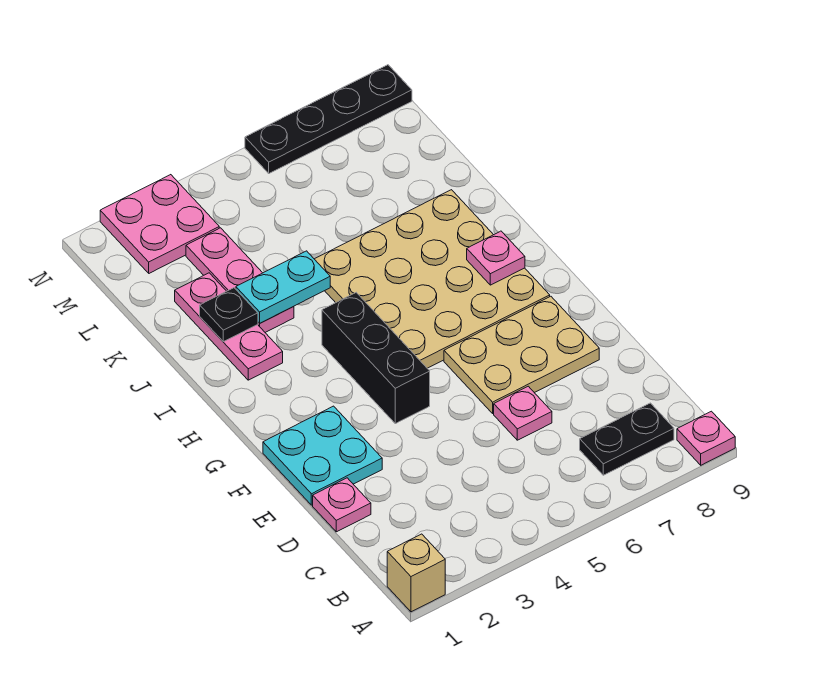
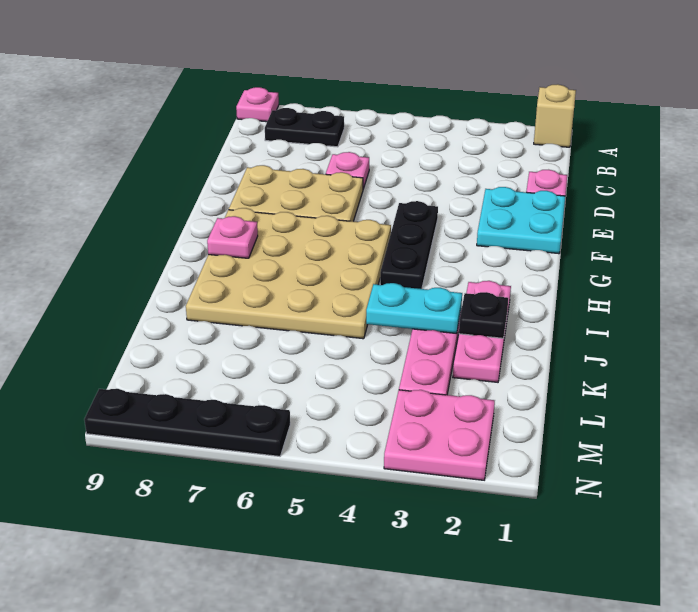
black brick F4:H4 level 1 -> black plate F4:H4 level 1

